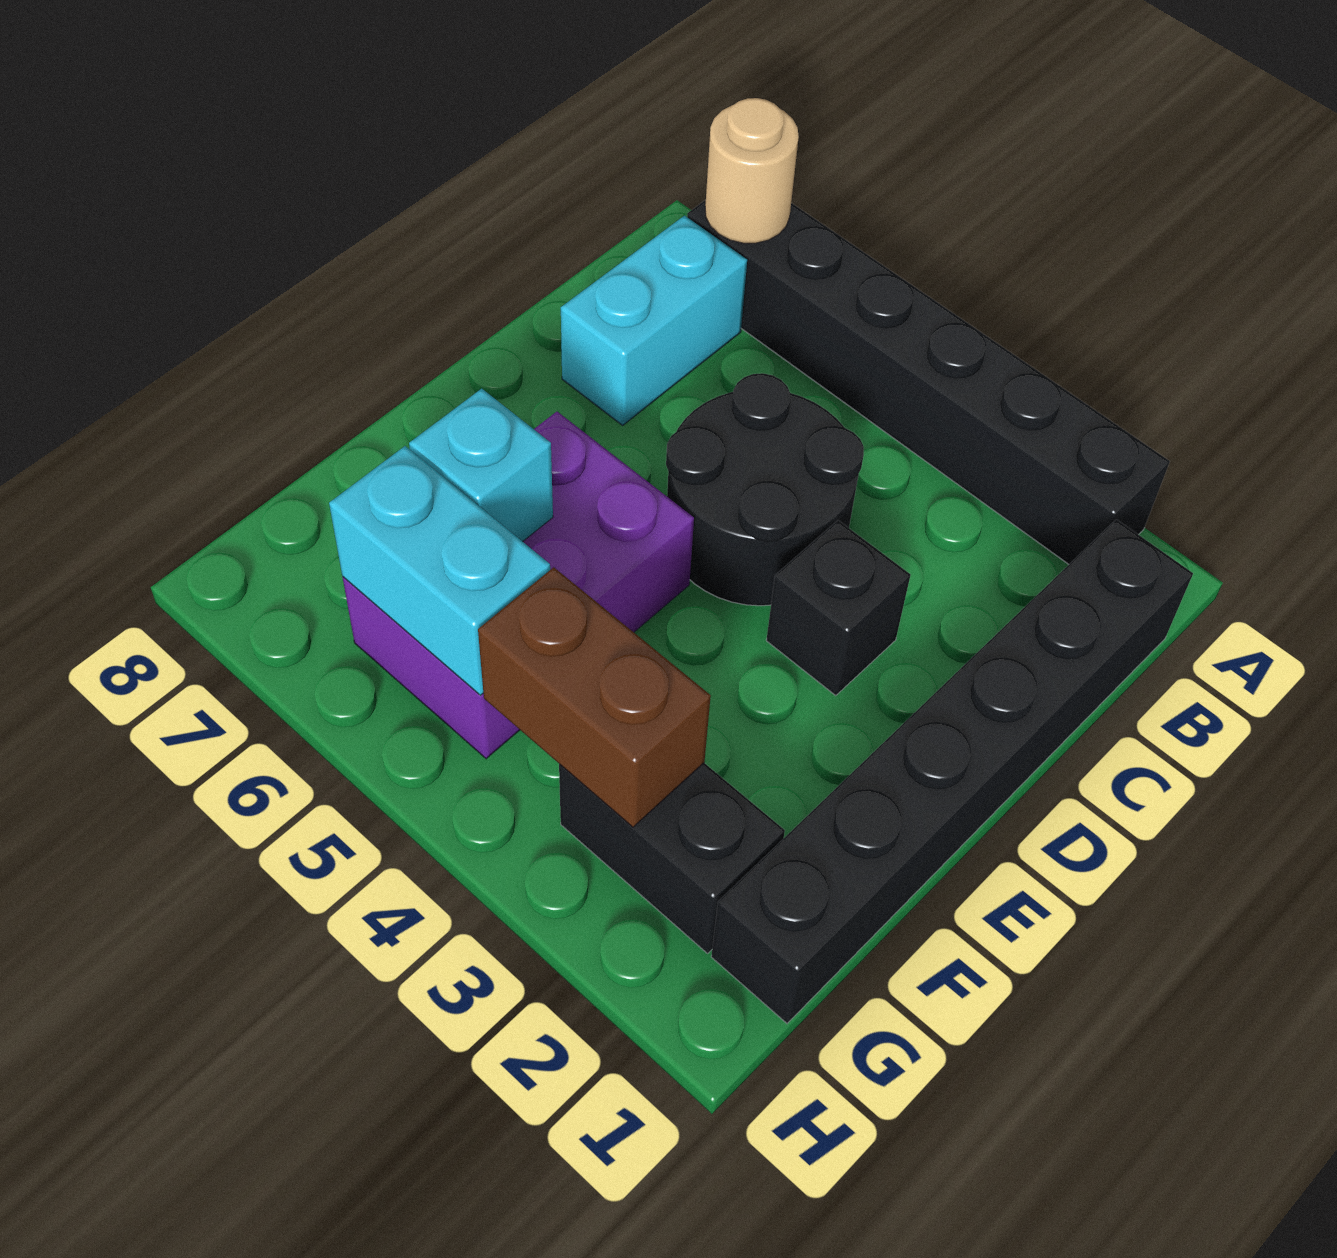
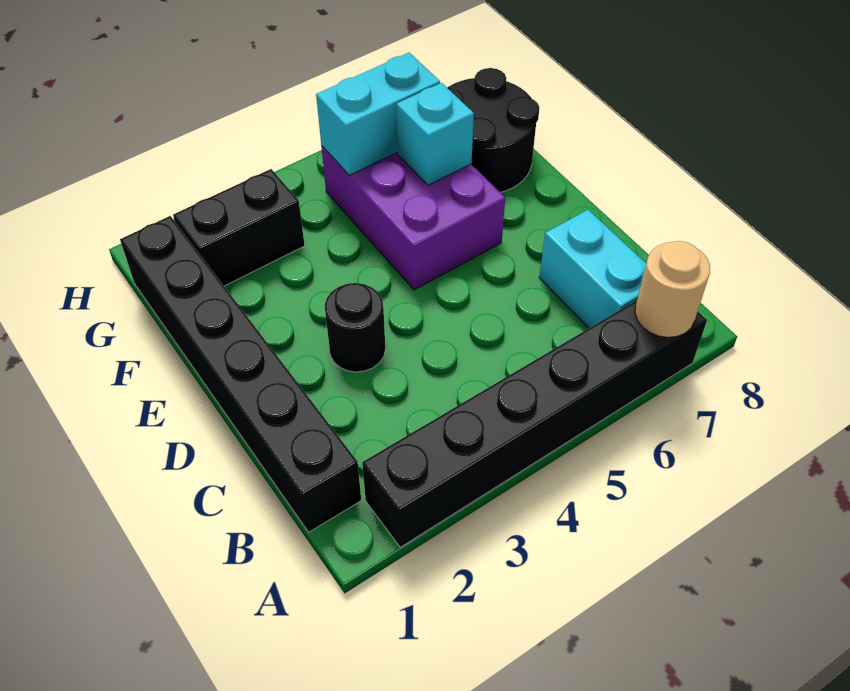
black round brick C4:D5 level 1 -> black round brick F7:G8 level 1
black brick D3 level 1 -> black round brick D3 level 1
brown brick G3:G4 level 2 -> none

